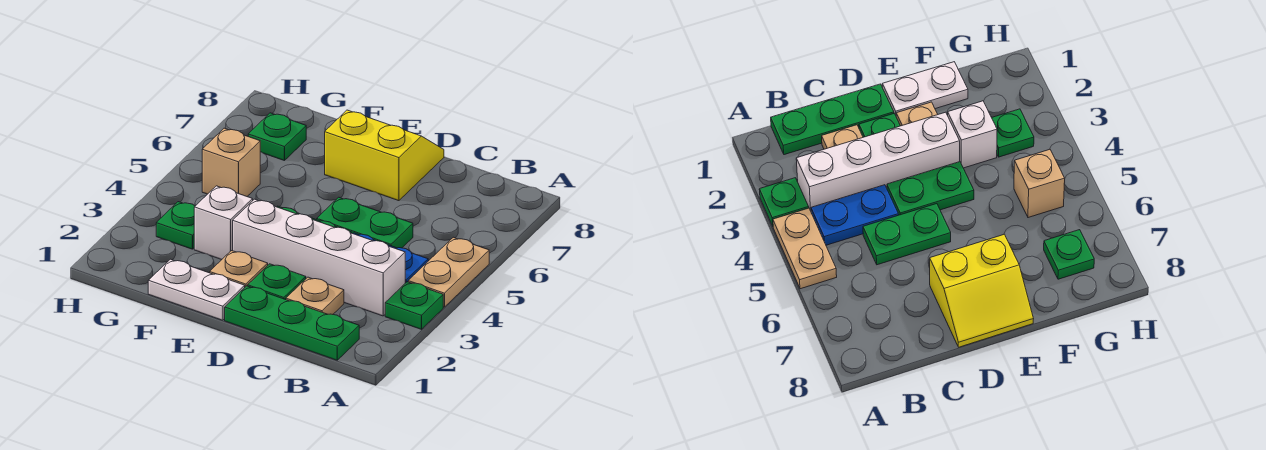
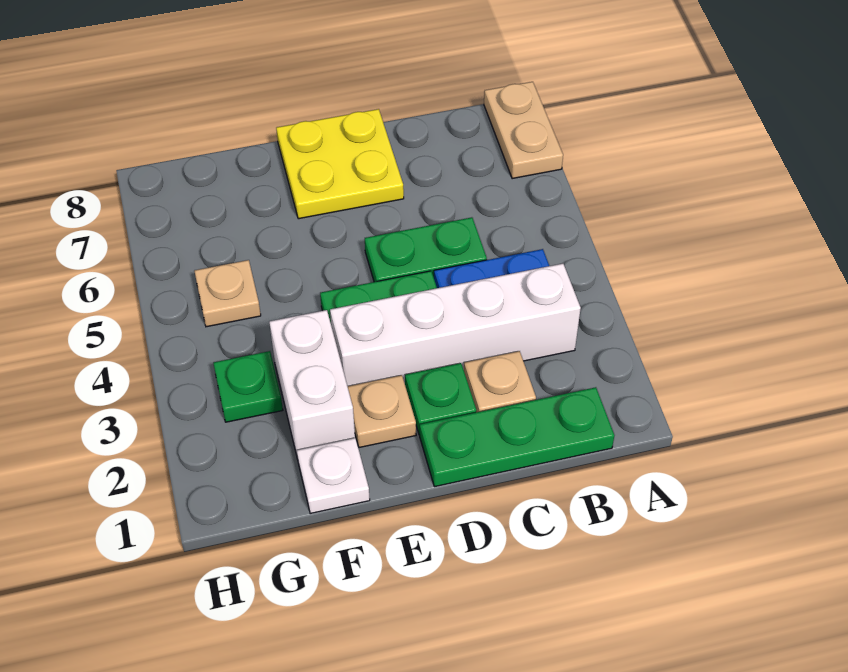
green plate A3 level 1 -> none
tan plate A4:A5 level 1 -> tan plate A7:A8 level 1
yellow slope D7:E8 level 1 top 7 -> yellow plate D7:E8 level 1
white plate E1:F1 level 1 -> white plate F1 level 1
white brick F3 level 1 -> white brick F2:F3 level 1
tan brick G5 level 1 -> tan plate G5 level 1
green plate G7 level 1 -> none

